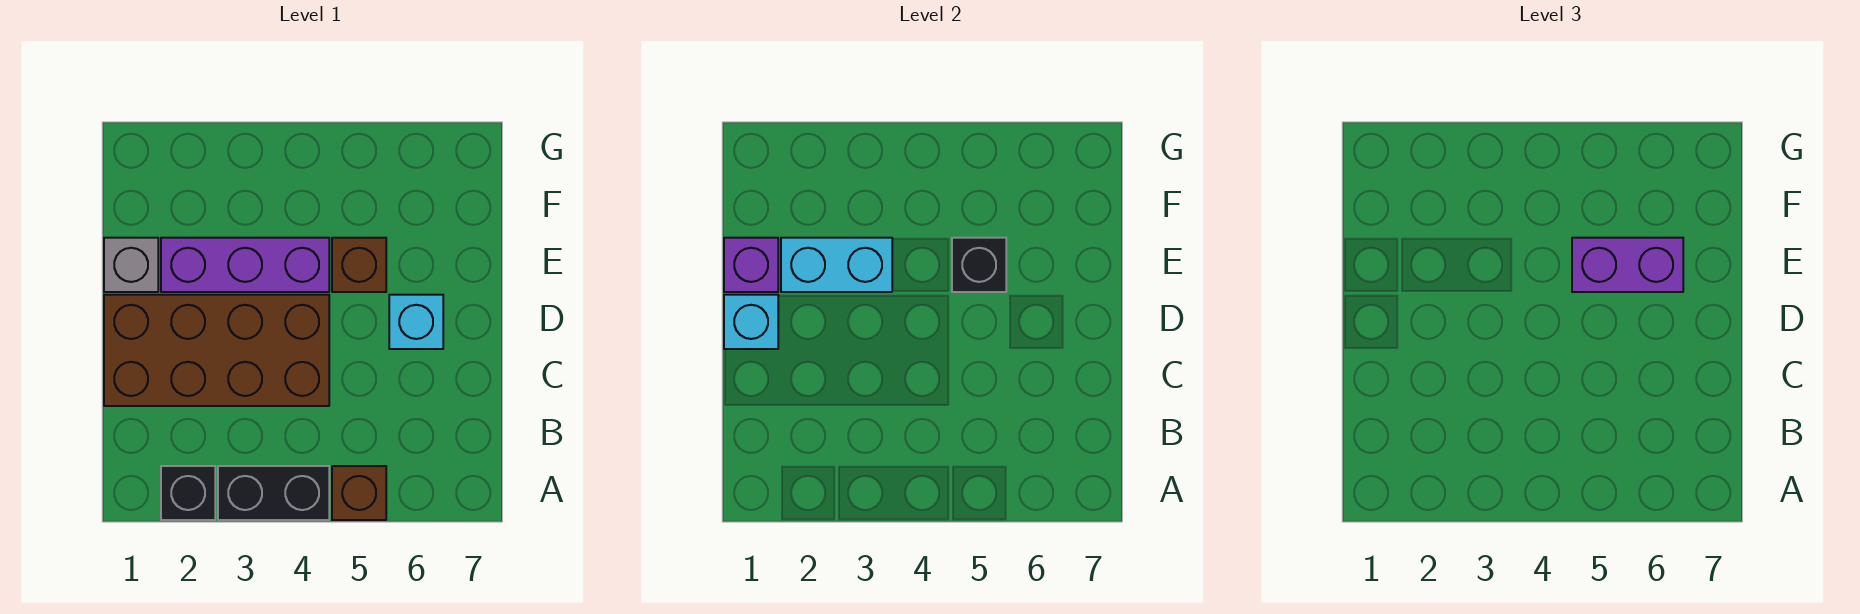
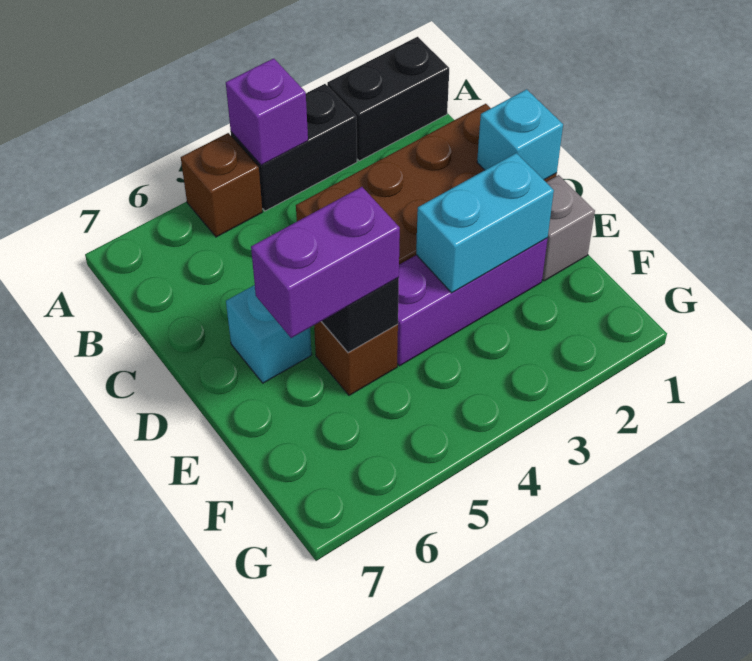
black brick A2 level 1 -> black brick A1:A2 level 1
purple brick E1 level 2 -> purple brick A4 level 2

